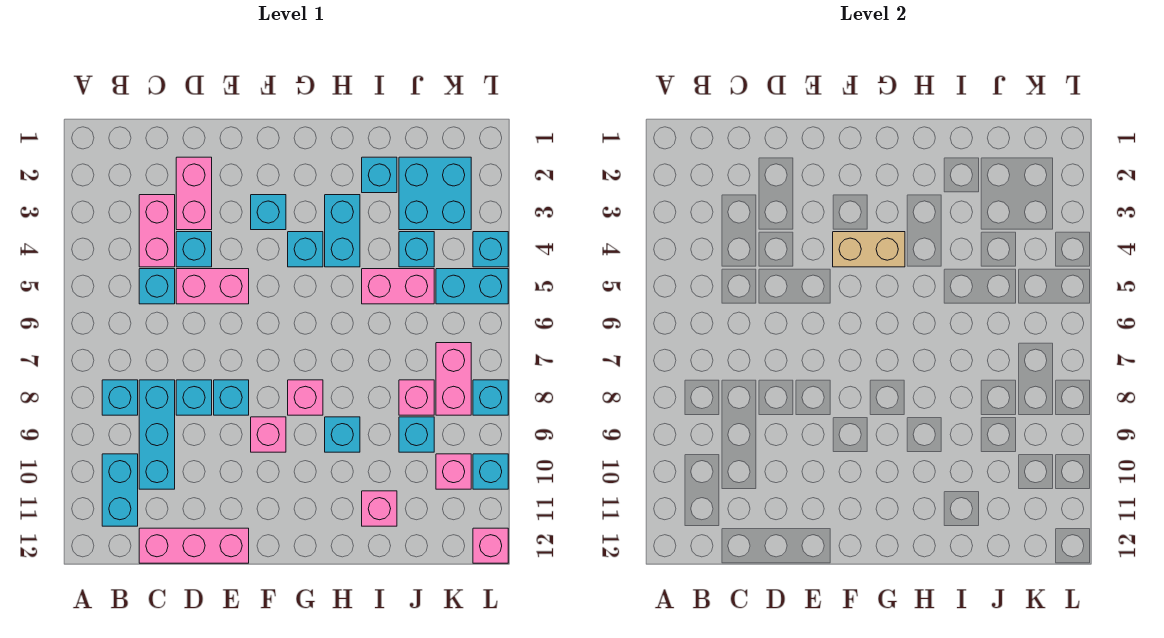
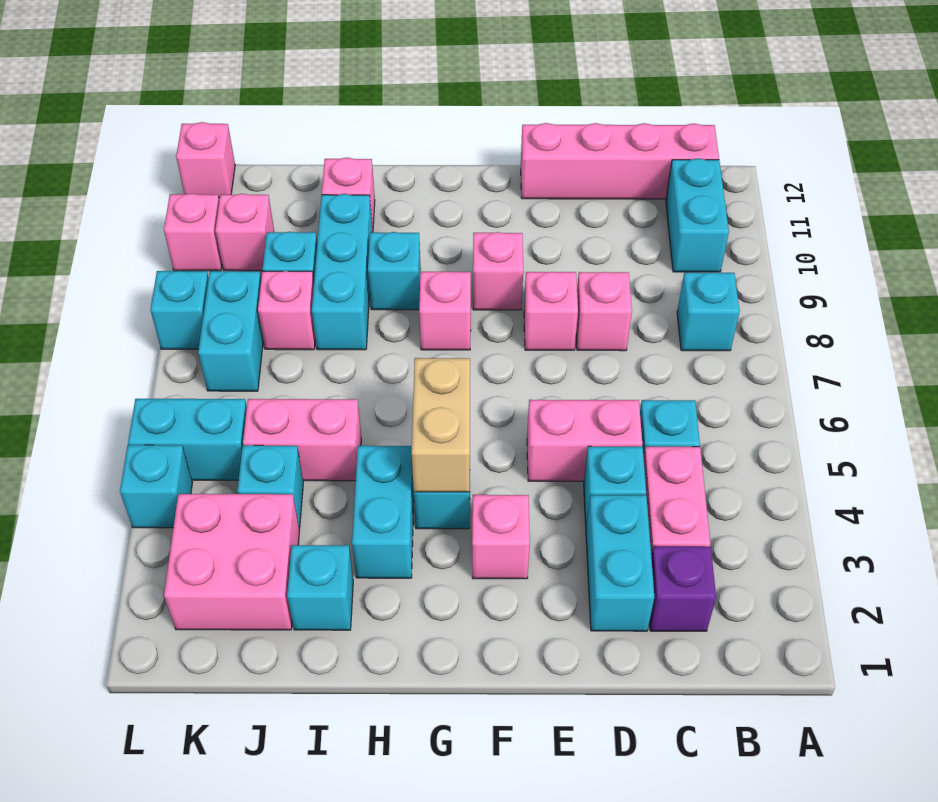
none -> purple brick C2 level 1
cyan brick C8:C10 level 1 -> cyan brick I8:I10 level 1
pink brick C12:E12 level 1 -> pink brick B12:E12 level 1
pink brick D2:D3 level 1 -> cyan brick D2:D3 level 1
cyan brick D8 level 1 -> pink brick D8 level 1
cyan brick E8 level 1 -> pink brick E8 level 1
cyan brick F3 level 1 -> pink brick F3 level 1
tan brick F4:G4 level 2 -> tan brick G4:G5 level 2
cyan brick J2:K3 level 1 -> pink brick J2:K3 level 1
pink brick K7:K8 level 1 -> cyan brick K7:K8 level 1
cyan brick L10 level 1 -> pink brick L10 level 1

